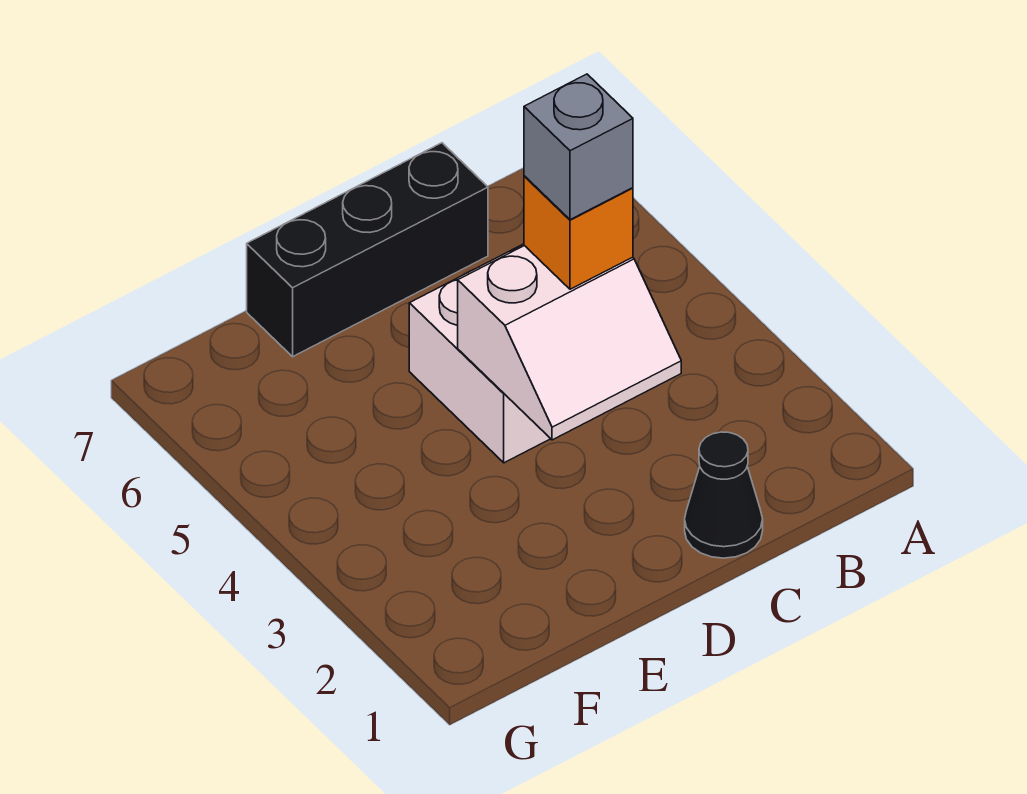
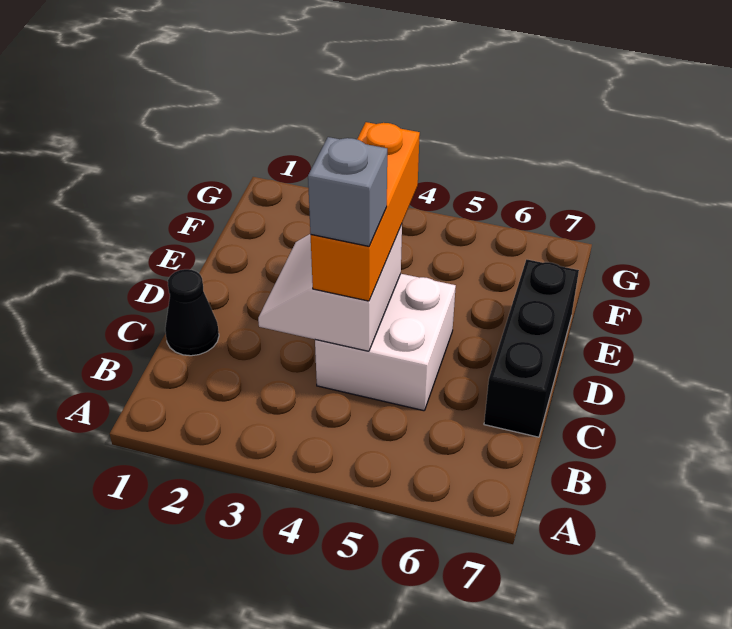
orange brick C4 level 3 -> orange brick C4:E4 level 3

